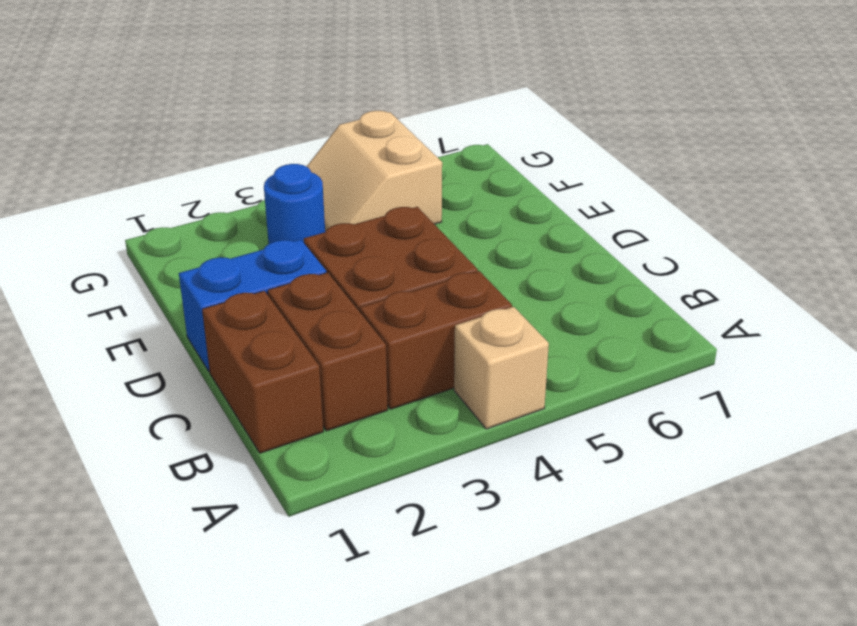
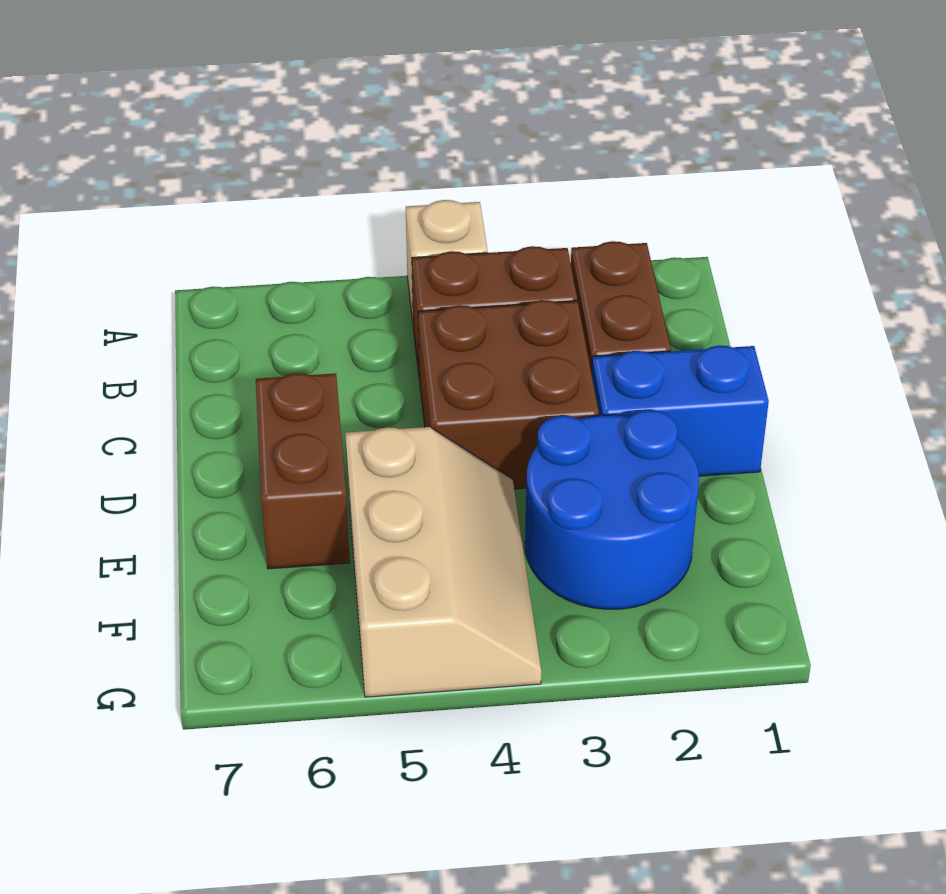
brown brick B1:C1 level 1 -> brown brick D6:E6 level 1
blue round brick F3 level 1 -> blue round brick E2:F3 level 1
tan slope F4:G5 level 1 top 5 -> tan slope E4:G5 level 1 top 5

